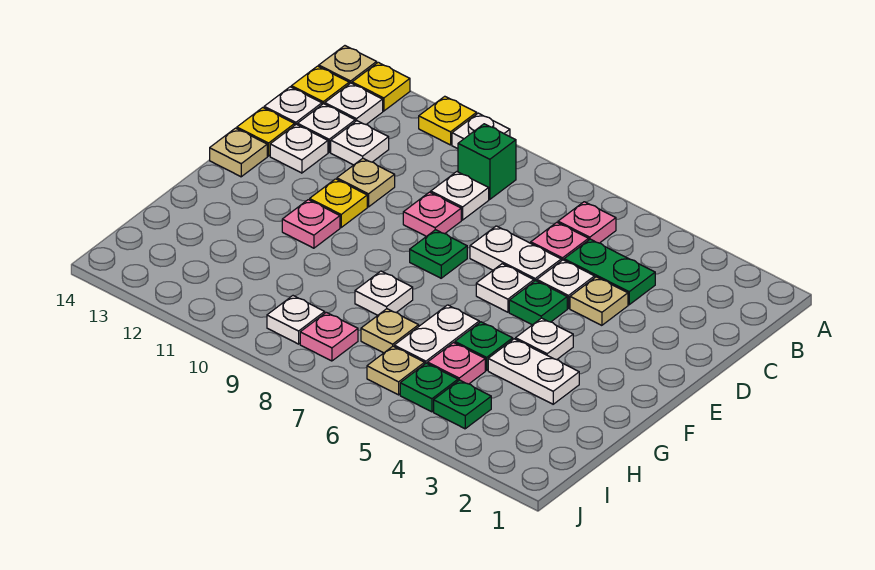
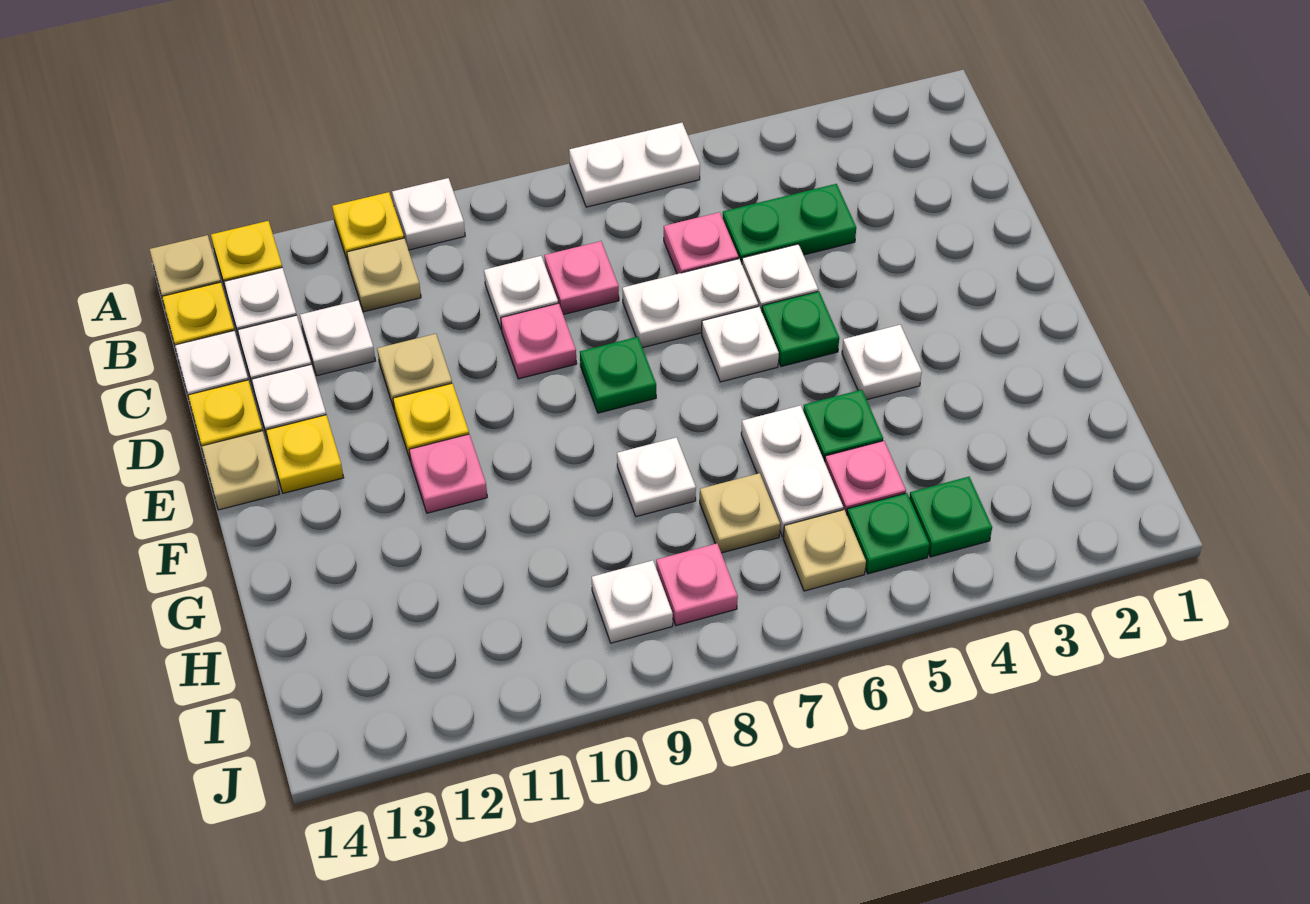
pink plate B6 level 1 -> pink plate C8 level 1
green brick B9 level 1 -> none
tan plate D4 level 1 -> tan plate B11 level 1
none -> yellow plate E13 level 1
white plate G3:G4 level 1 -> white plate A6:A7 level 1

